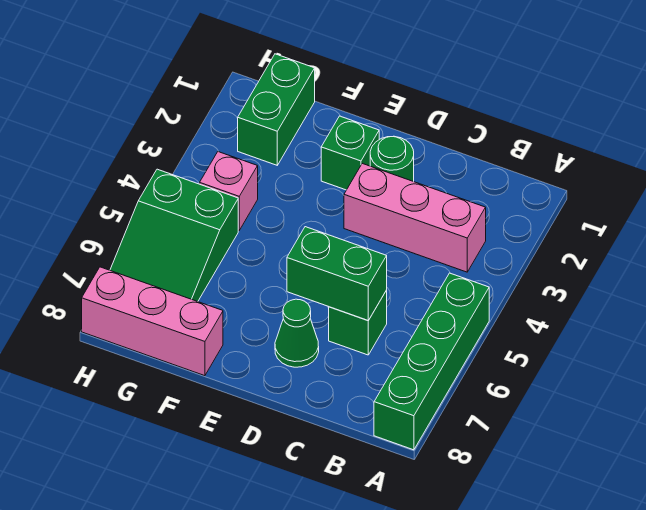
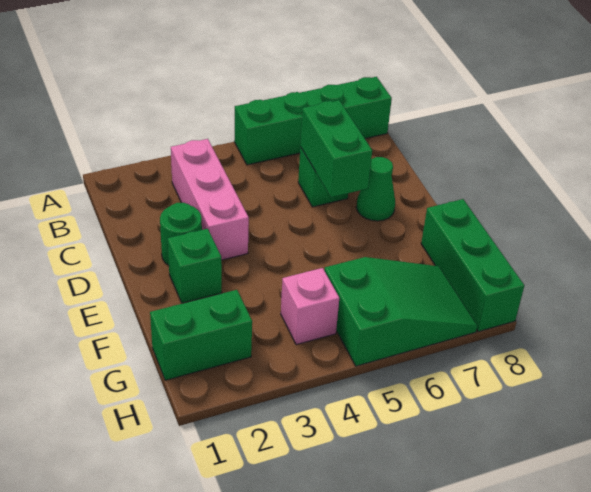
pink brick F8:H8 level 1 -> green brick F8:H8 level 1

